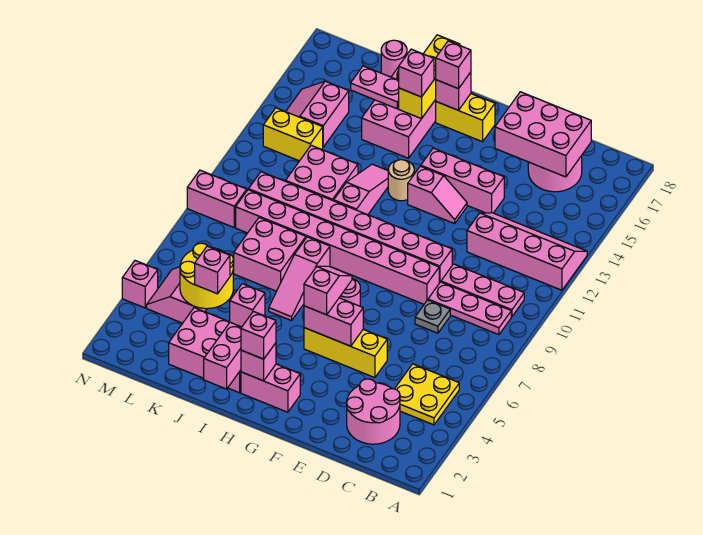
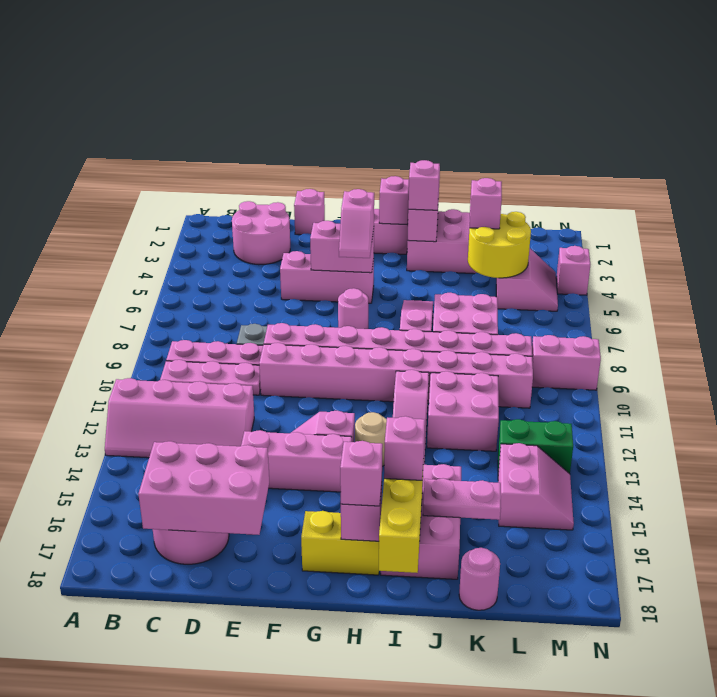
yellow plate B4:C5 level 1 -> none
yellow brick E5:G5 level 1 -> pink brick E5:G5 level 1
pink brick H2 level 3 -> pink brick E1 level 1
yellow brick L13:M13 level 1 -> green brick L13:M13 level 1

